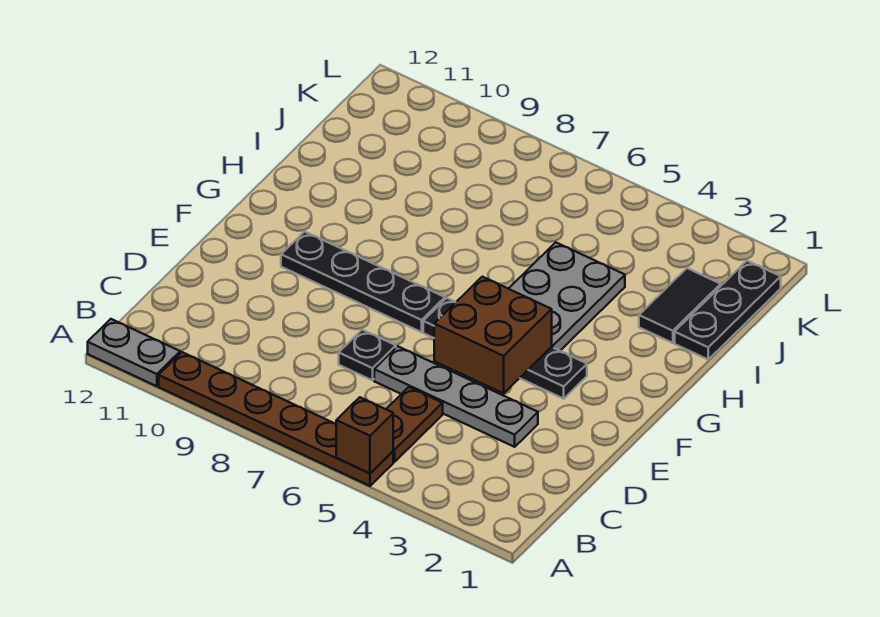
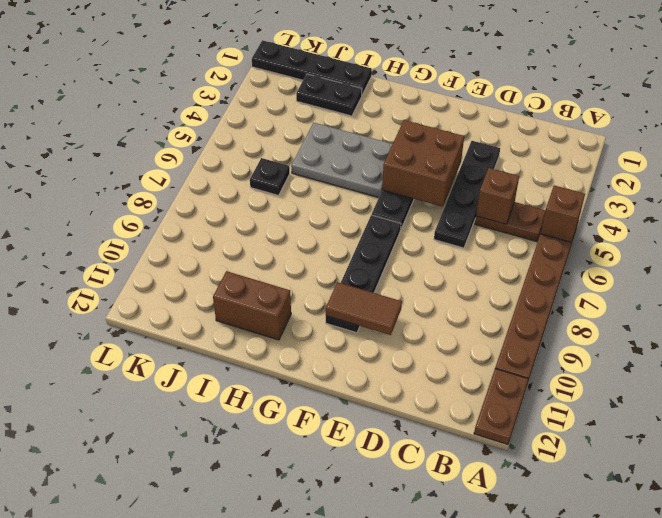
grey plate A11:A12 level 1 -> brown plate A11:A12 level 1
none -> brown brick C5 level 2
grey plate D3:D6 level 1 -> black plate D3:D6 level 1
black plate D7 level 1 -> black plate J6 level 1
none -> brown tile E10:F10 level 2
none -> brown brick H11:I11 level 1
black plate I1:K1 level 1 -> black plate I1:L1 level 1
black tile I2:J2 level 1 -> black plate I2:J2 level 1

